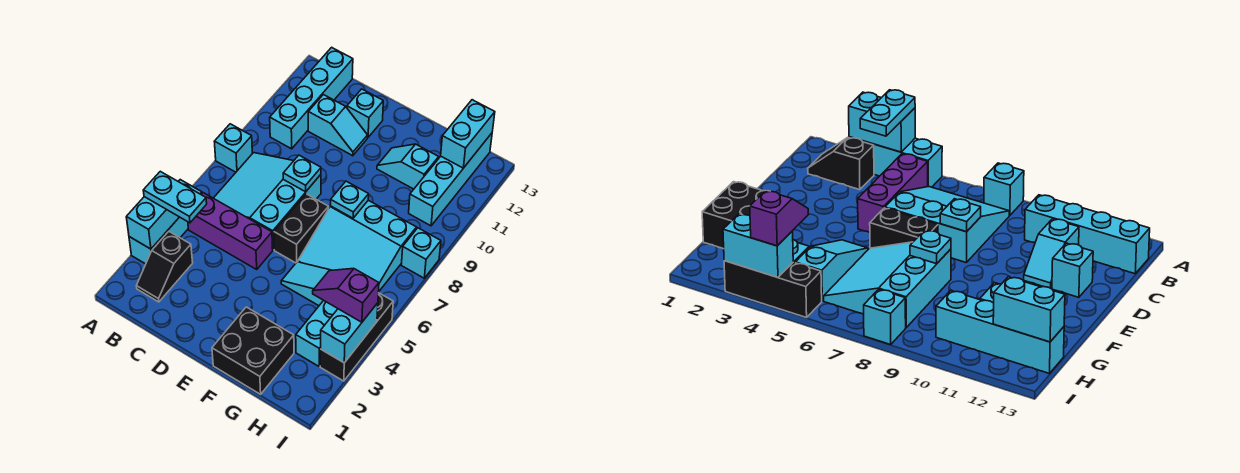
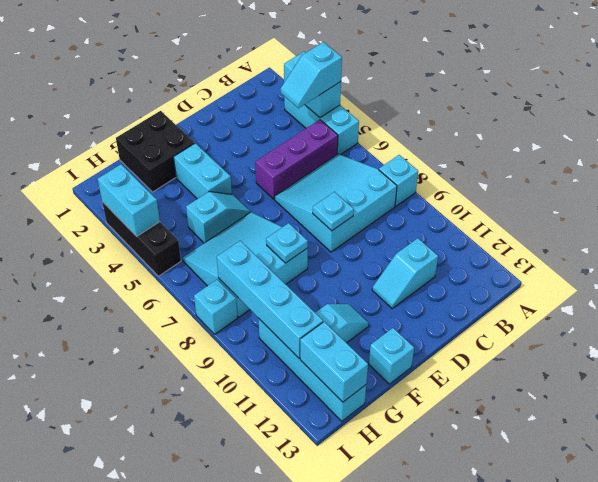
cyan plate A4:B4 level 3 -> cyan slope A4:B4 level 3 top A
black slope B2:B3 level 1 top 3 -> none
cyan slope B6:D8 level 1 top D -> cyan slope B6:D8 level 1 top 8
cyan brick B10:B13 level 1 -> cyan brick H8:H11 level 2
cyan brick D12 level 1 -> cyan brick F13 level 1
black brick E6:E7 level 1 -> none
cyan slope F5:H5 level 1 top H -> cyan slope F5:G5 level 1 top G
cyan brick H3:H4 level 1 -> cyan brick F3:F4 level 1
purple slope H4:I4 level 3 top I -> none

